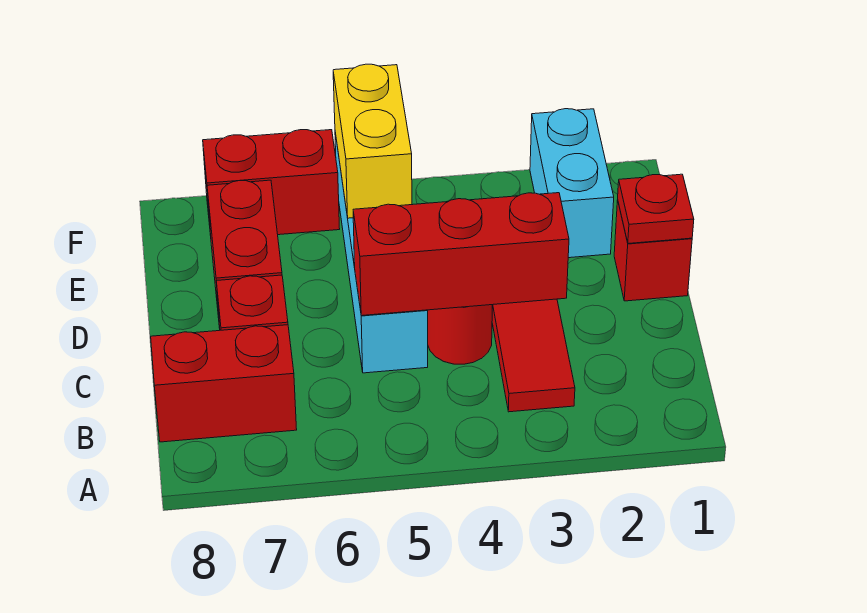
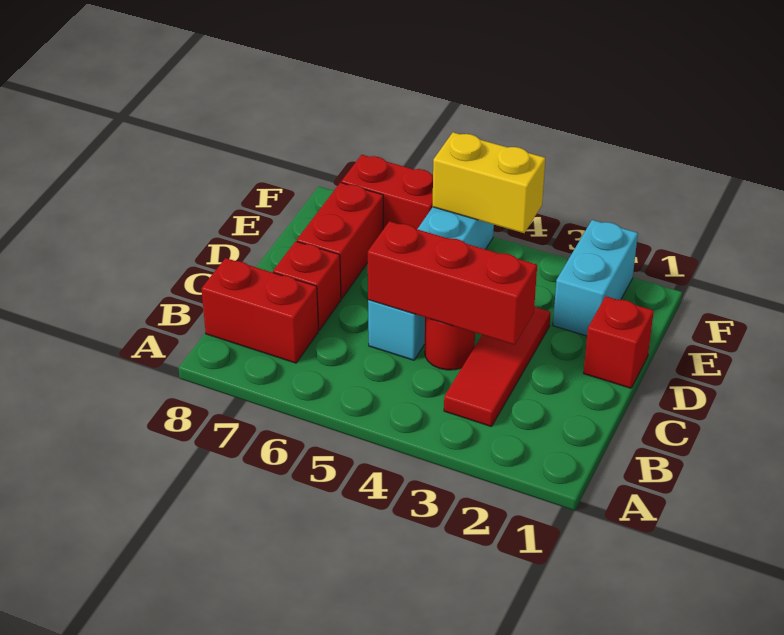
red plate D1 level 2 -> none
yellow brick E5:F5 level 2 -> yellow brick F4:F5 level 2

